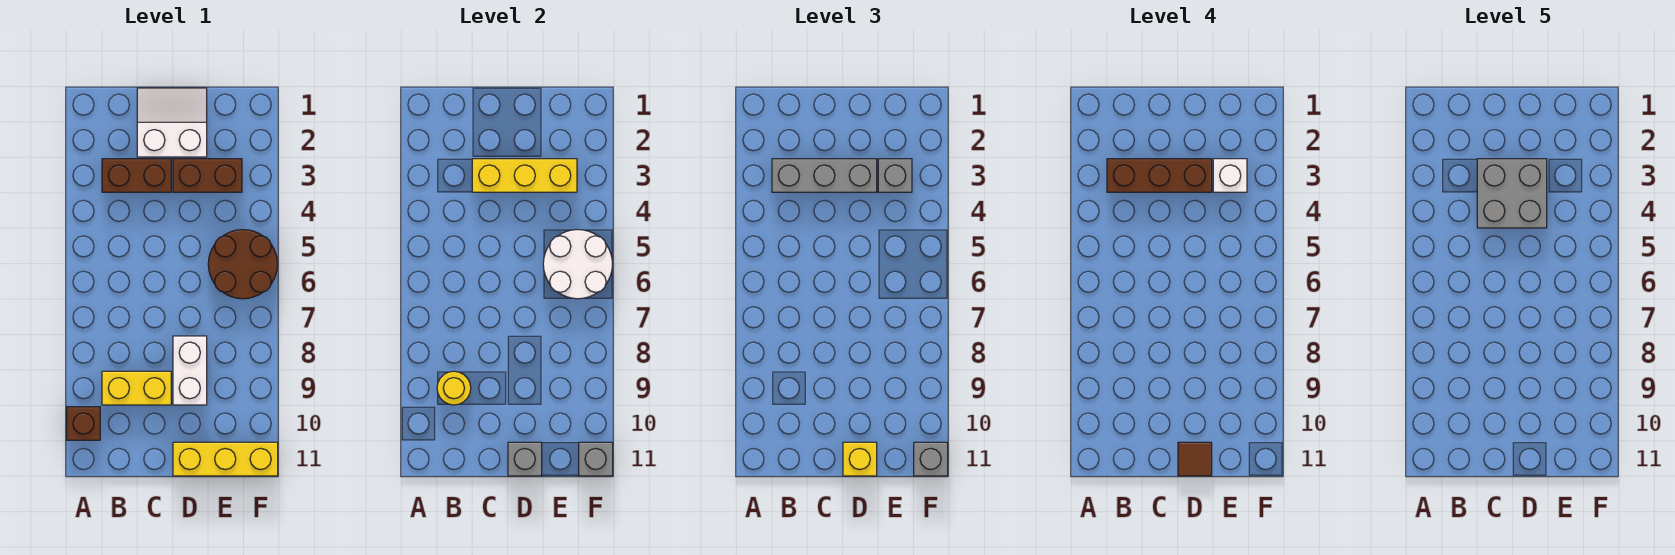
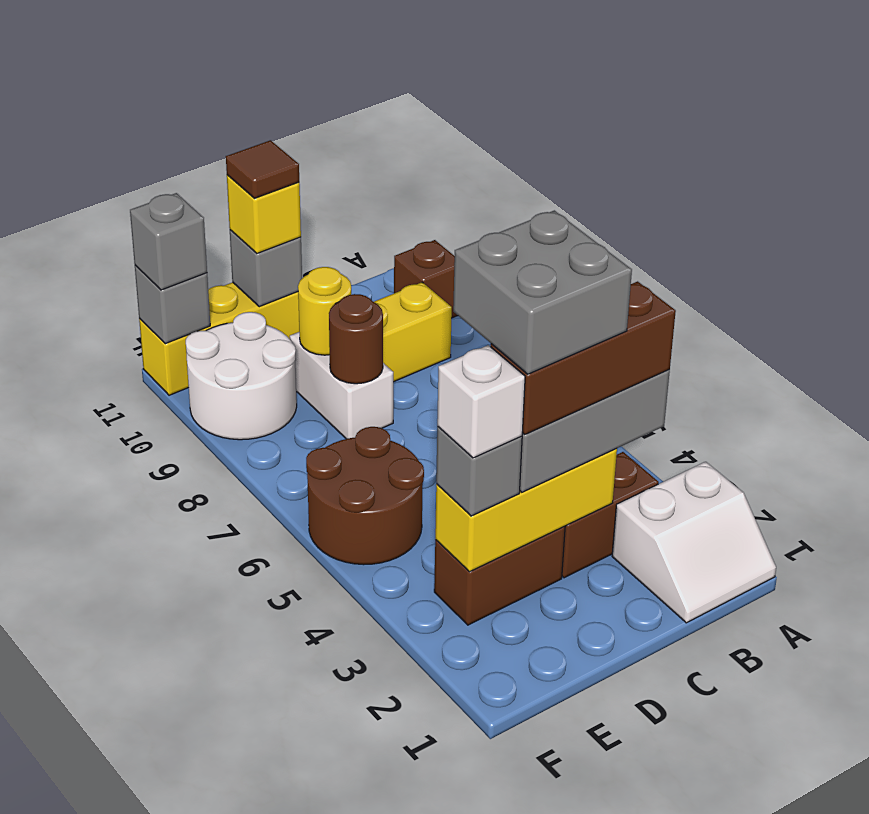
yellow round brick B9 level 2 -> yellow round brick D9 level 2
white slope C1:D2 level 1 top 2 -> white slope A1:B2 level 1 top 2
none -> brown round brick D8 level 2
white round brick E5:F6 level 2 -> white round brick E9:F10 level 1

